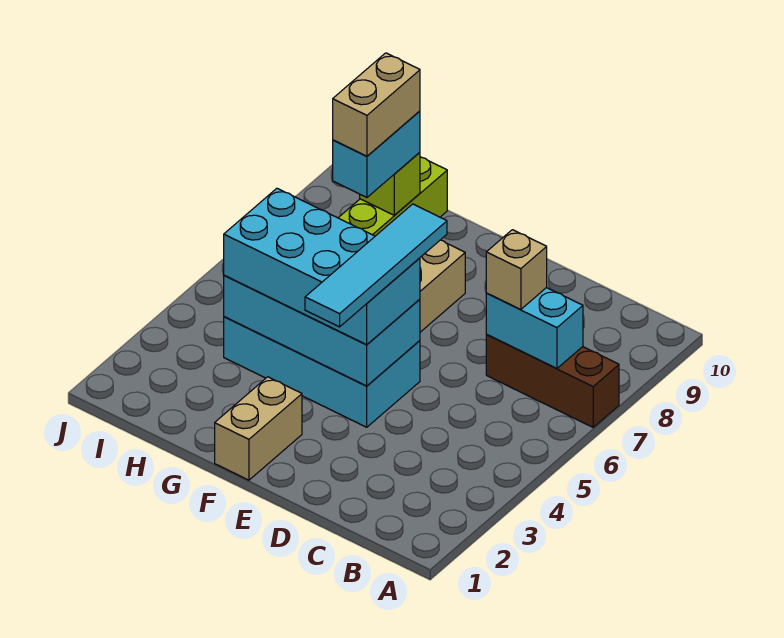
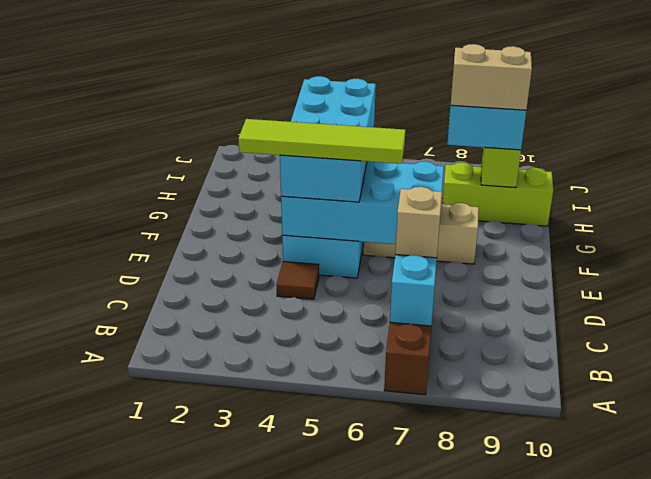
none -> brown tile D4 level 1
cyan tile E3:E6 level 4 -> lime tile E3:E6 level 4
cyan brick E4:H5 level 2 -> cyan brick E4:F7 level 2
tan brick F1:F2 level 1 -> none

